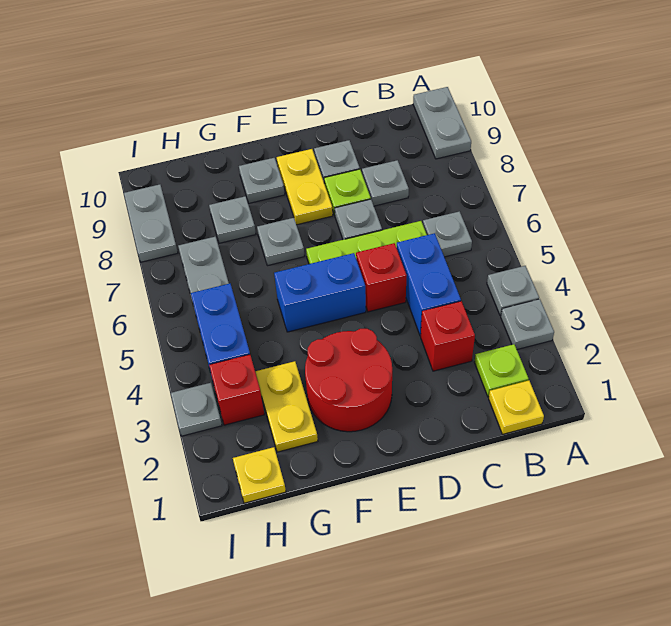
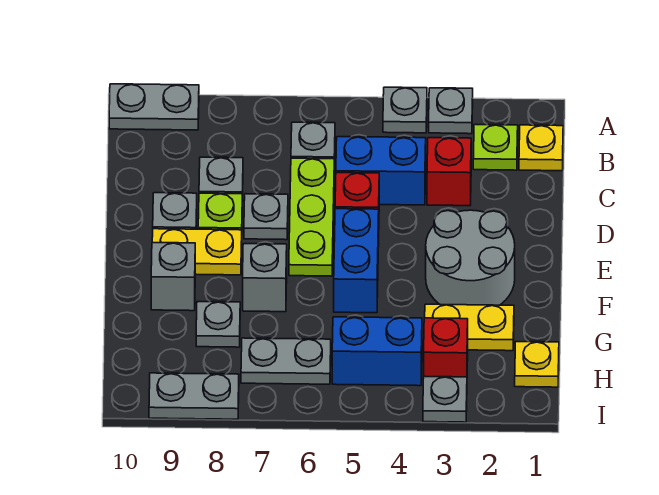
red round brick E2:F3 level 1 -> grey round brick E2:F3 level 1
grey plate F7 level 1 -> grey brick F7 level 1
grey plate F9 level 1 -> grey brick F9 level 1

